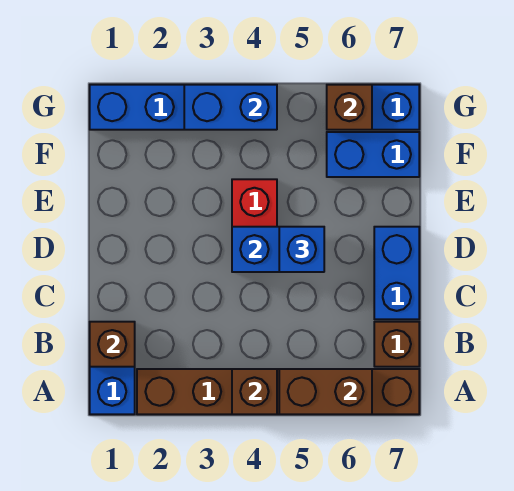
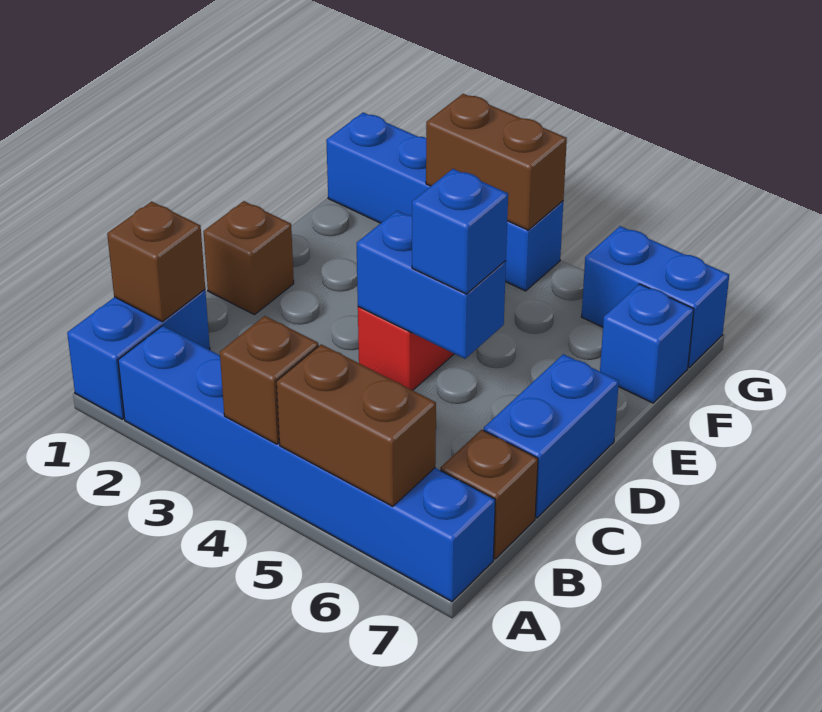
brown brick A2:A7 level 1 -> blue brick A2:A7 level 1
blue brick F6:F7 level 1 -> blue brick F7 level 1
blue brick G3:G4 level 2 -> brown brick G3:G4 level 2
brown brick G6 level 2 -> brown brick D1 level 1

